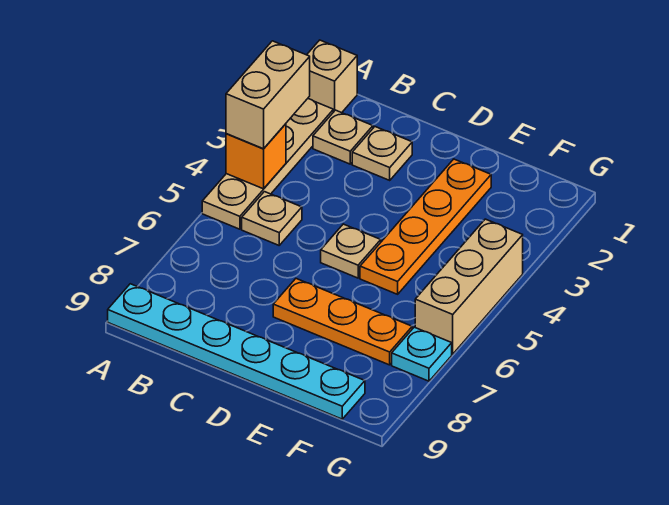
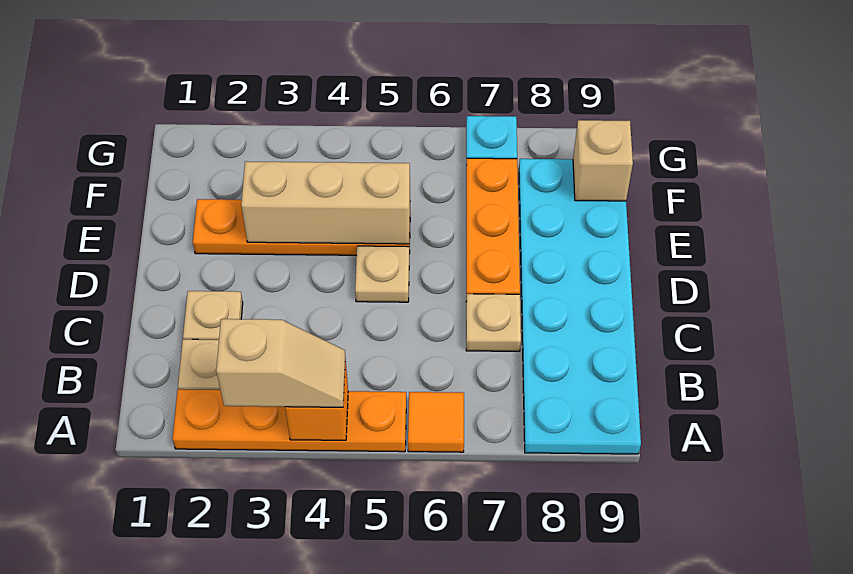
tan brick A1 level 1 -> tan brick F9 level 2
tan plate A2:A5 level 1 -> orange plate A2:A5 level 1
tan brick A3:A4 level 3 -> tan slope A3:A4 level 3 top 3
none -> orange tile A6 level 1
cyan plate A9:F9 level 1 -> cyan plate A8:F9 level 1
tan plate B5 level 1 -> tan plate C7 level 1
tan brick G4:G6 level 1 -> tan brick E3:E5 level 2

